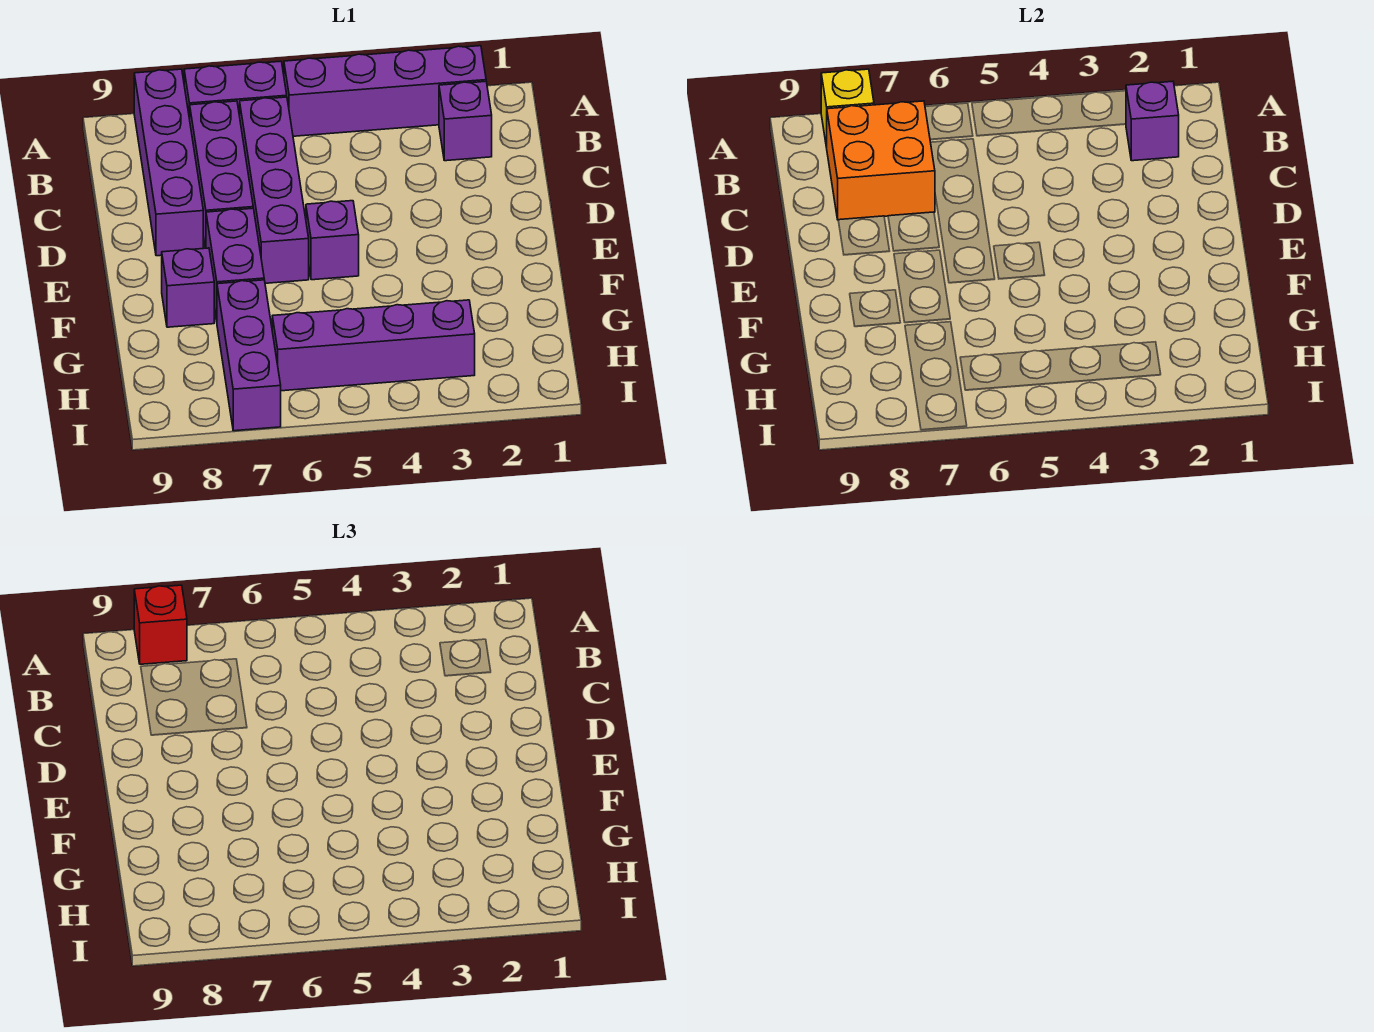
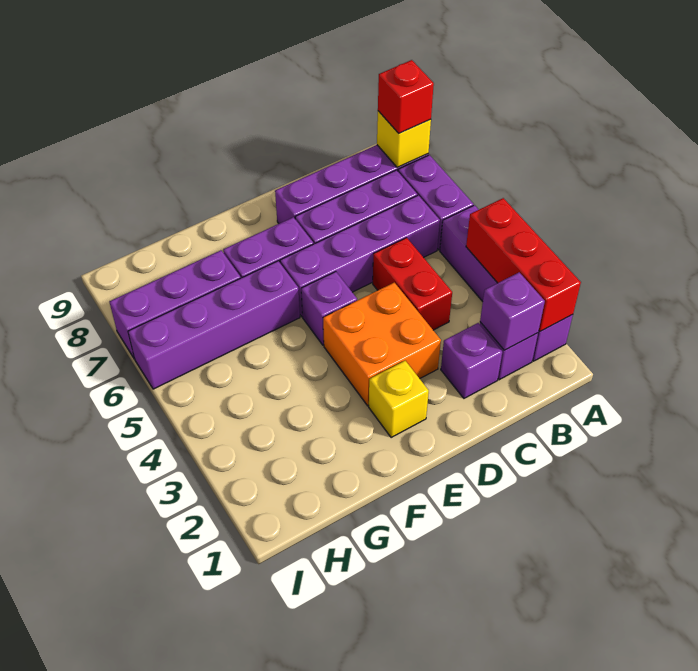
none -> red brick A2:A4 level 2
orange brick B7:C8 level 2 -> orange brick D3:E4 level 1
none -> red brick C4:C5 level 1
none -> yellow brick E2 level 1
purple brick F8 level 1 -> purple brick C2 level 1
purple brick H3:H6 level 1 -> purple brick F6:I6 level 1

